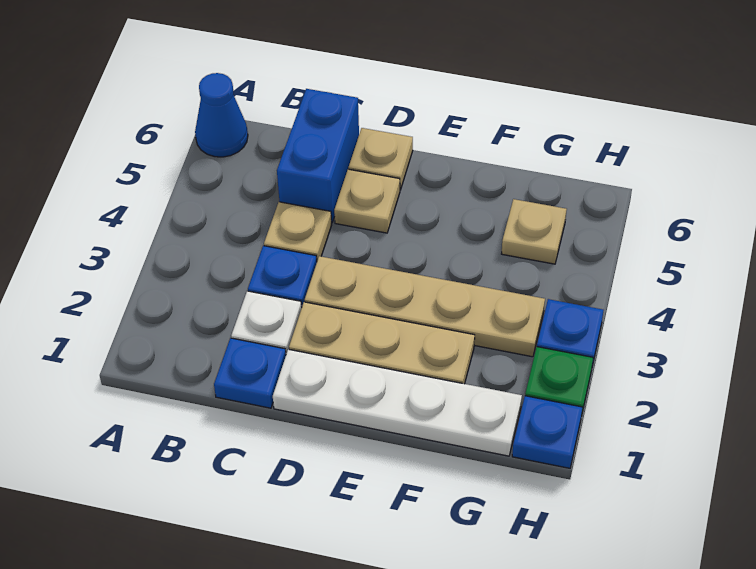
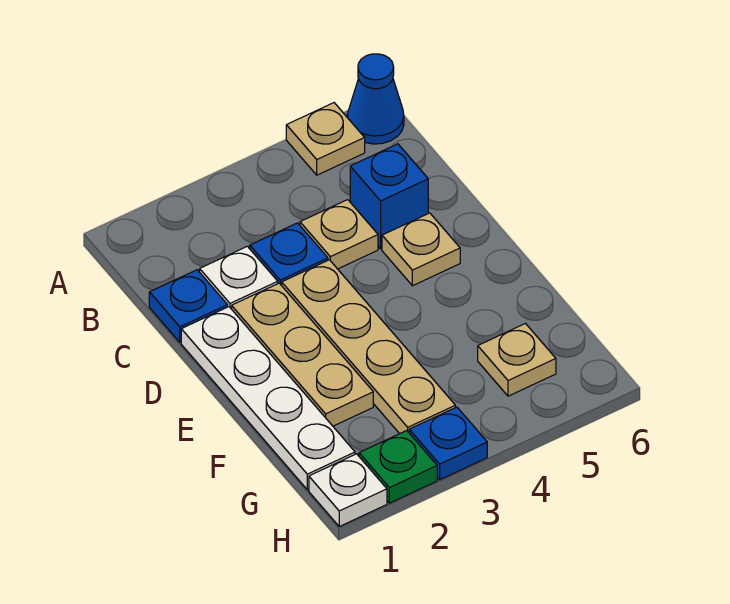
blue brick C5:C6 level 1 -> blue brick C5 level 1
tan plate D6 level 1 -> tan plate A5 level 1
blue plate H1 level 1 -> white plate H1 level 1

